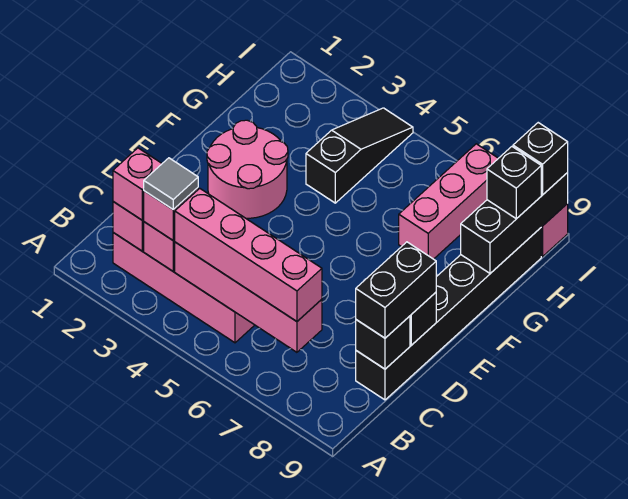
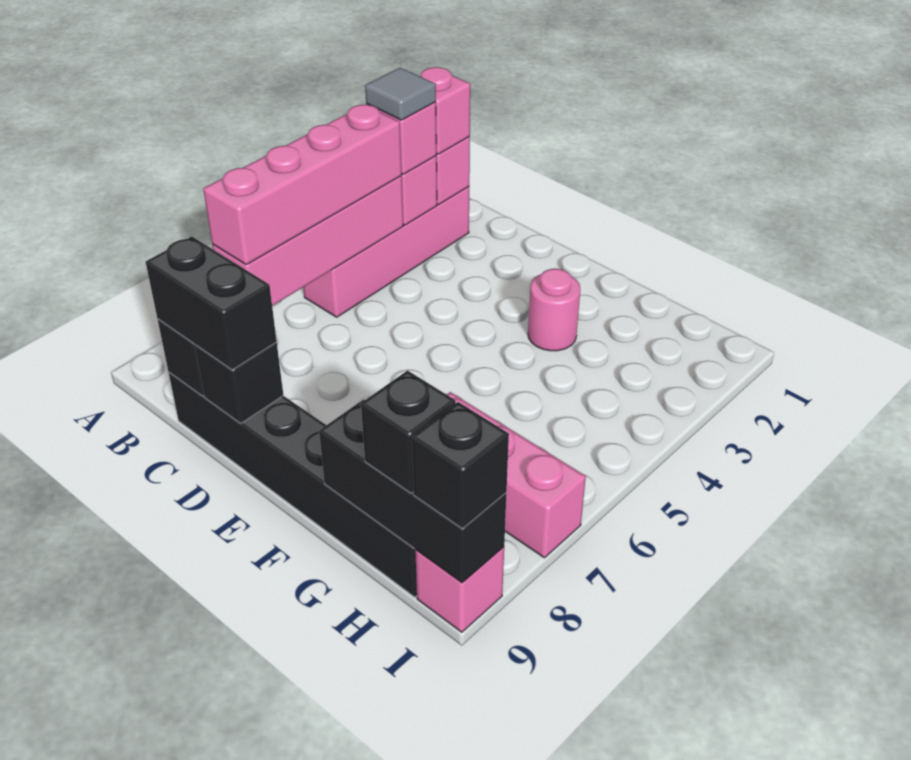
pink round brick E2:F3 level 1 -> pink round brick F3 level 1
black slope G4:I4 level 1 top G -> none

